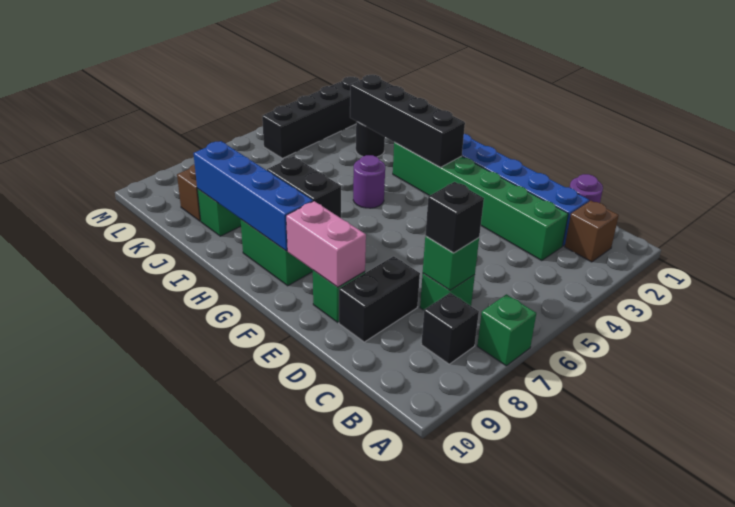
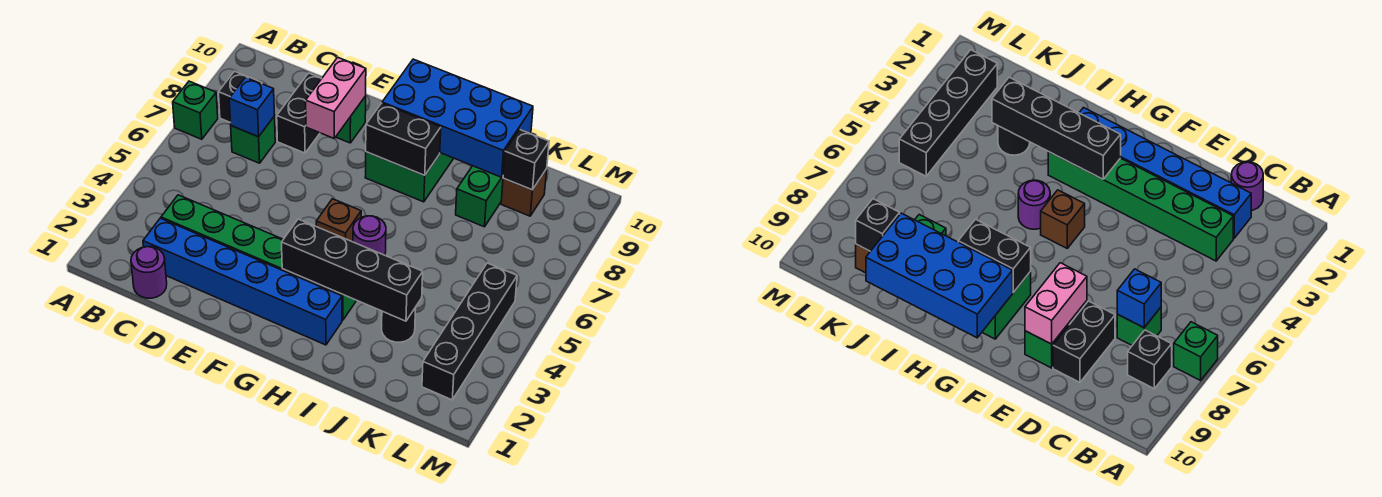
brown brick B2 level 1 -> brown brick G5 level 1
green brick C7 level 2 -> blue brick C7 level 2
black brick C7 level 3 -> black brick K9 level 2
pink brick E9:F9 level 2 -> pink brick E8:E9 level 2
blue brick G9:J9 level 2 -> blue brick G9:J10 level 2

